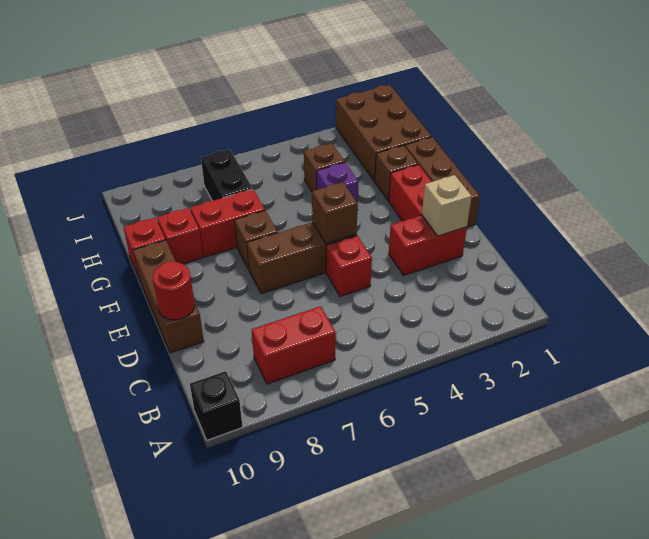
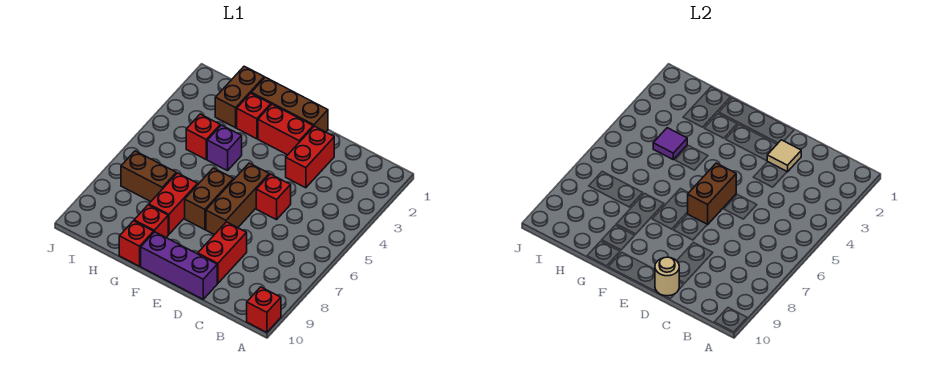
black brick A10 level 1 -> red brick A10 level 1
red brick B7:B8 level 1 -> red brick D8:D9 level 1
tan brick D2 level 2 -> tan tile D2 level 2
brown brick D10:F10 level 1 -> purple brick D10:F10 level 1
red round brick D10 level 2 -> tan round brick D10 level 2
brown brick E5 level 2 -> brown brick E5:E6 level 2
brown brick F7 level 1 -> brown brick F6:F7 level 1
brown brick G2 level 1 -> red brick G2 level 1
brown brick H1:J2 level 1 -> brown brick H1:H2 level 1
brown brick H4 level 1 -> red brick H4 level 1
none -> purple tile H4 level 2
black brick H7:I7 level 1 -> brown brick H7:I7 level 1

